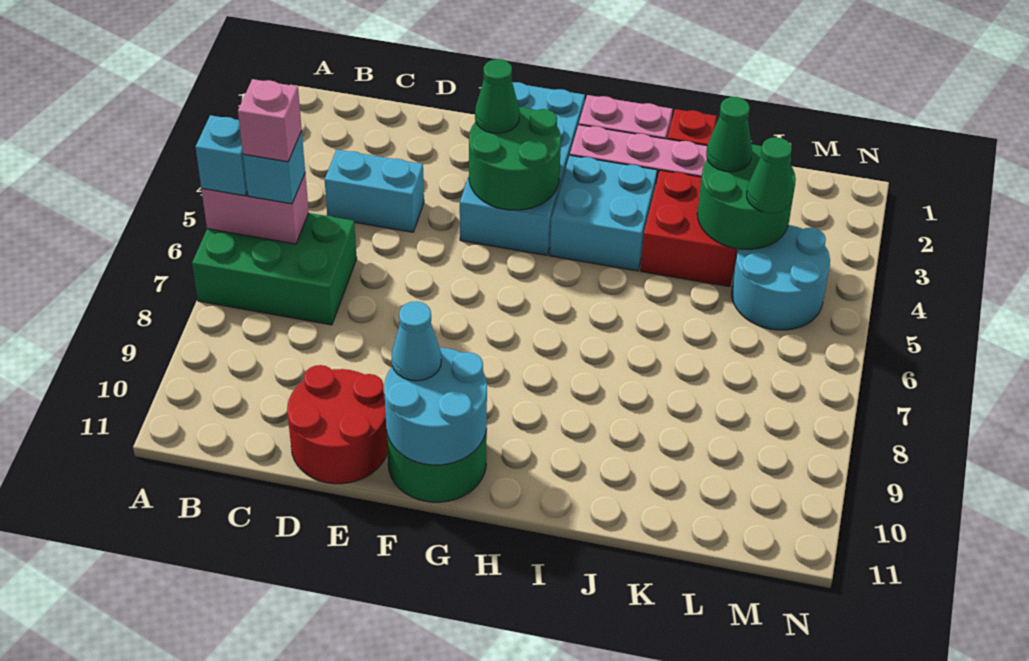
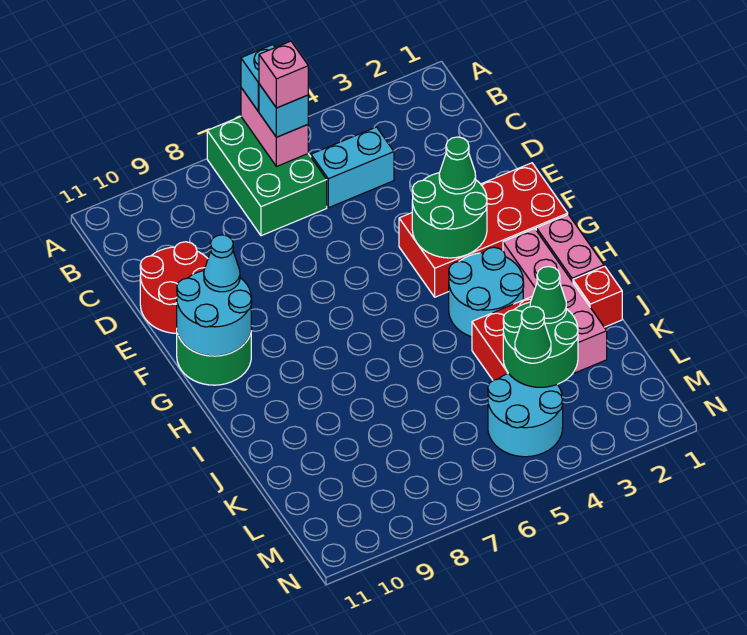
cyan brick C4:D4 level 1 -> cyan brick C4:C5 level 1
cyan brick F1:G4 level 1 -> red brick F1:G4 level 1
cyan brick H3:I4 level 1 -> cyan round brick H3:I4 level 1

